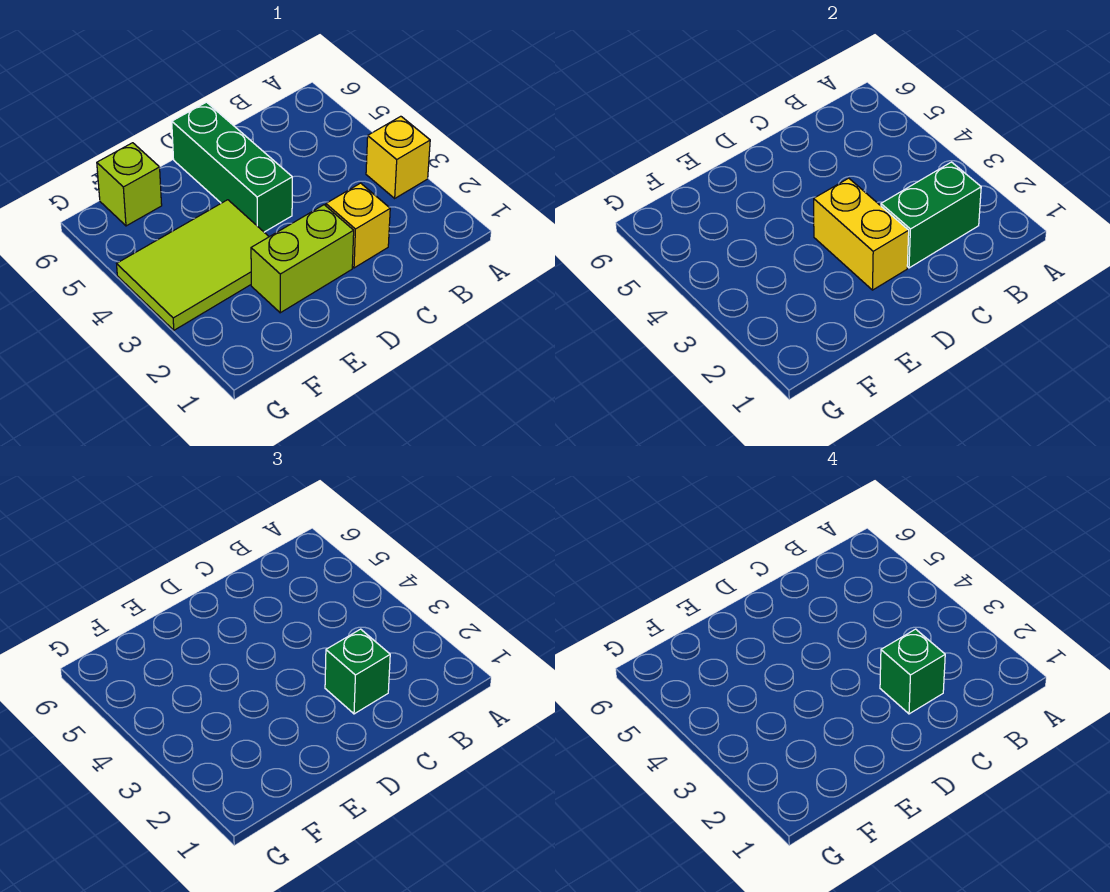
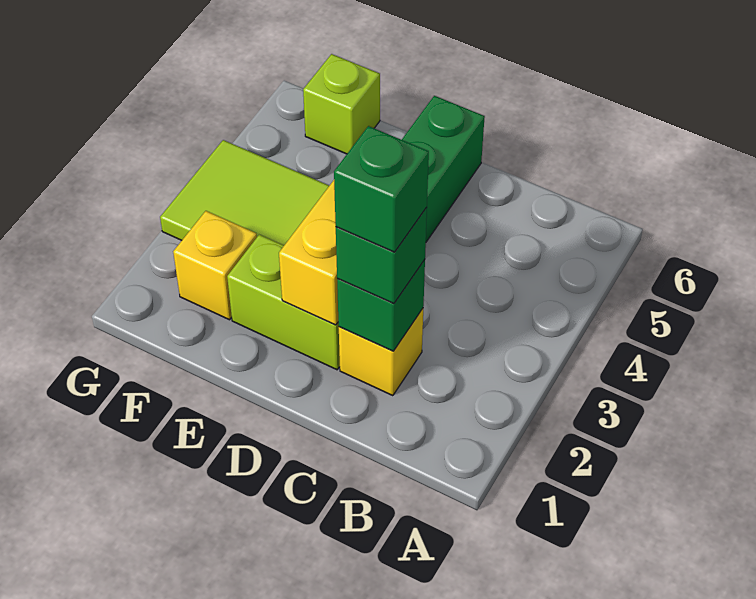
yellow brick A3 level 1 -> yellow brick F2 level 1
green brick B2:C2 level 2 -> green brick C2 level 2

